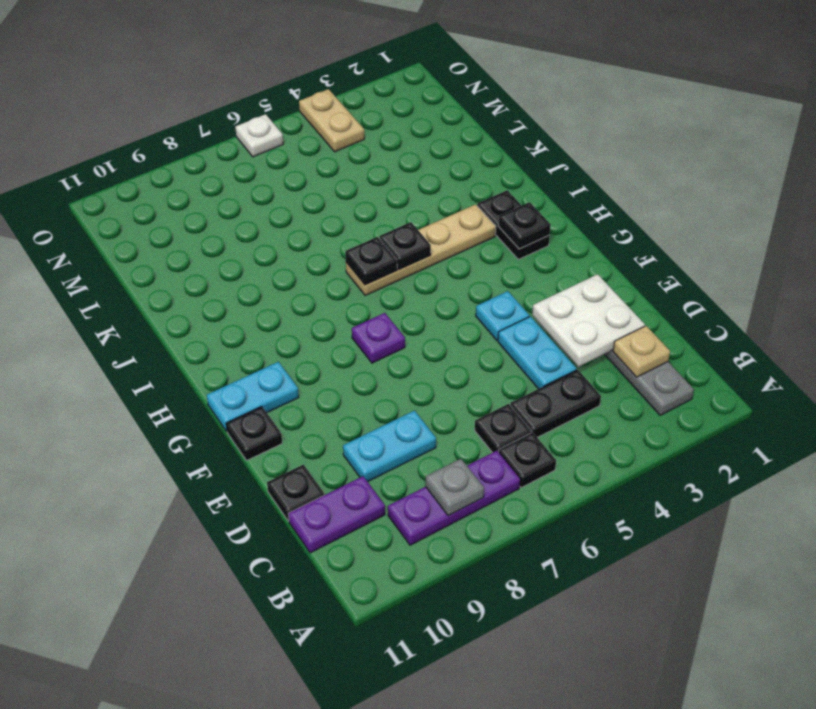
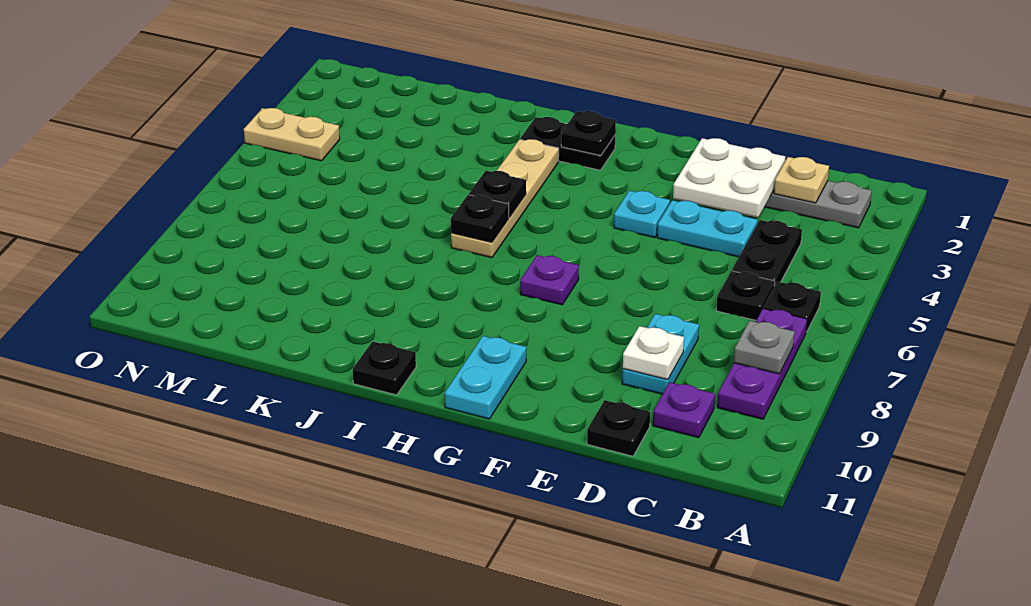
purple plate C10:C11 level 1 -> purple plate C10 level 1
black plate F11 level 1 -> black plate I11 level 1
white plate O6 level 1 -> white plate D9 level 2

